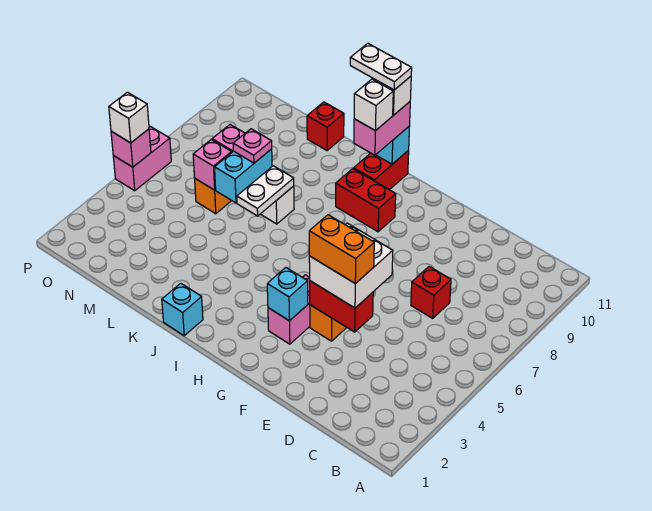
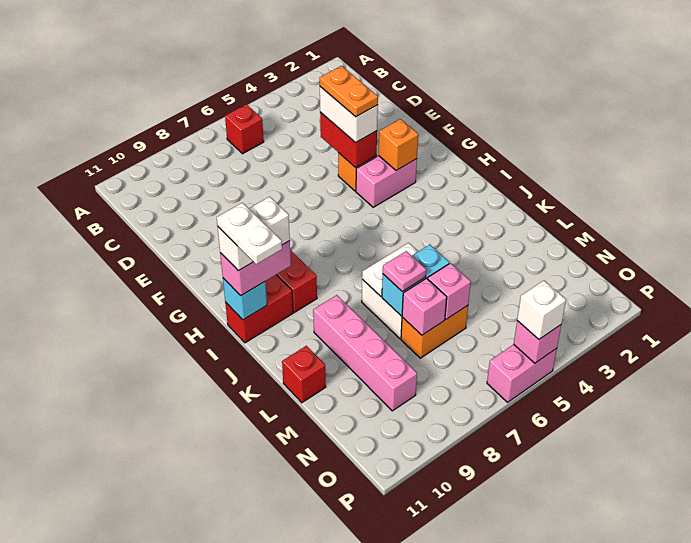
red brick D7 level 1 -> red brick B6 level 1
white brick E4:F5 level 3 -> white brick E4:F4 level 3
orange brick E4:F4 level 4 -> orange plate E4:F4 level 4
cyan brick G3 level 2 -> orange brick G3 level 2
cyan brick J1 level 1 -> none
none -> pink brick K9:N9 level 1

